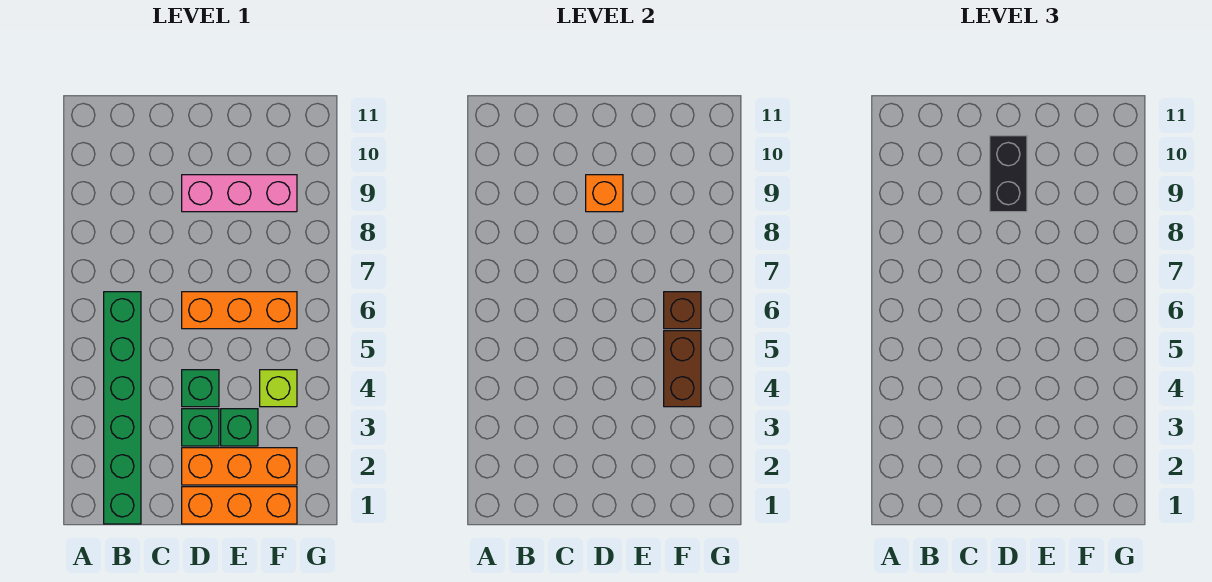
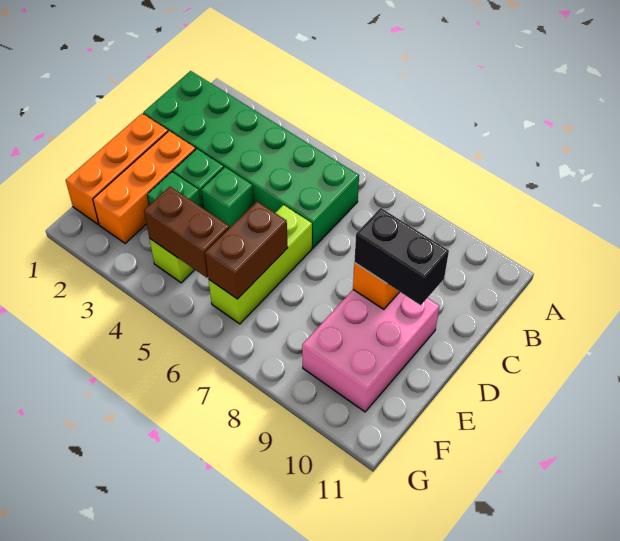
green brick B1:B6 level 1 -> green brick B1:C6 level 1
orange brick D6:F6 level 1 -> lime brick D6:F6 level 1
pink brick D9:F9 level 1 -> pink brick D9:F10 level 1
brown brick F6 level 2 -> brown brick E6:F6 level 2

